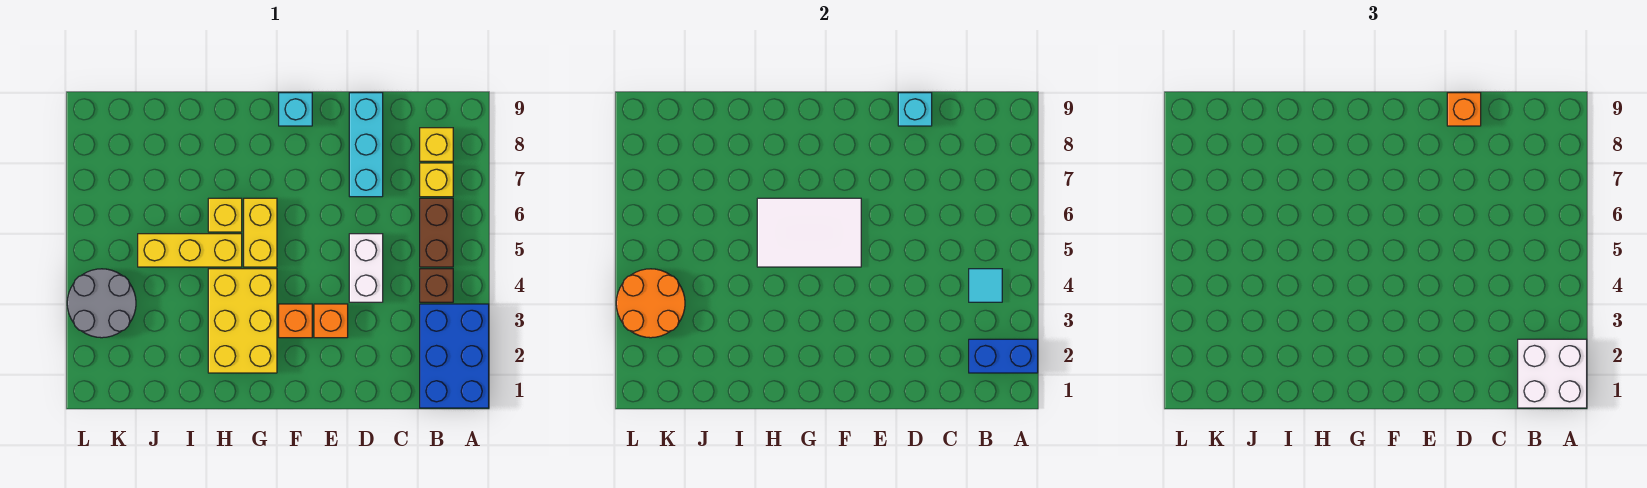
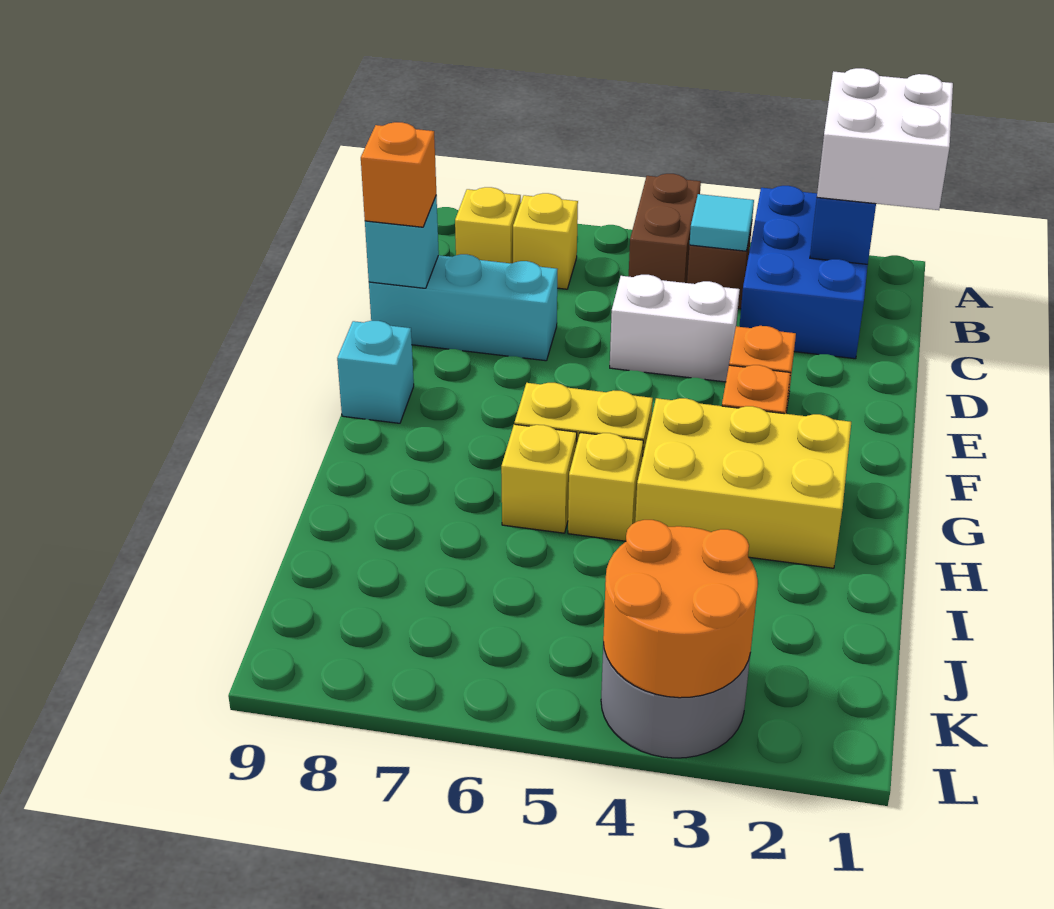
blue brick A1:B3 level 1 -> blue brick A2:C3 level 1
brown brick B5:B6 level 1 -> brown brick A5:B5 level 1
white tile F5:H6 level 2 -> none
yellow brick H5:J5 level 1 -> yellow brick H5 level 1

